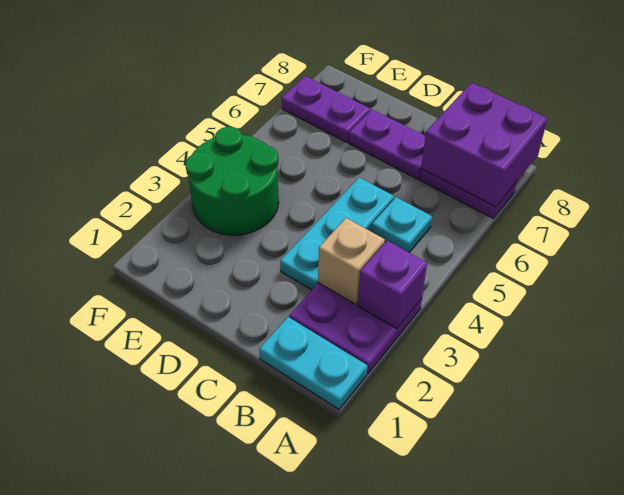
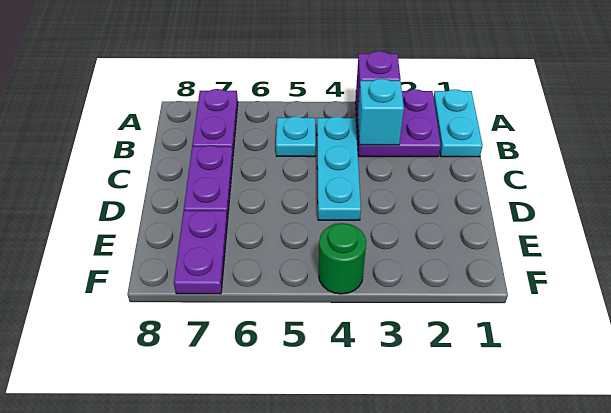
purple brick A7:B8 level 2 -> none
tan brick B3 level 2 -> cyan brick B3 level 2
cyan plate C3:C5 level 1 -> cyan plate B4:D4 level 1
green round brick E3:F4 level 1 -> green round brick F4 level 1

